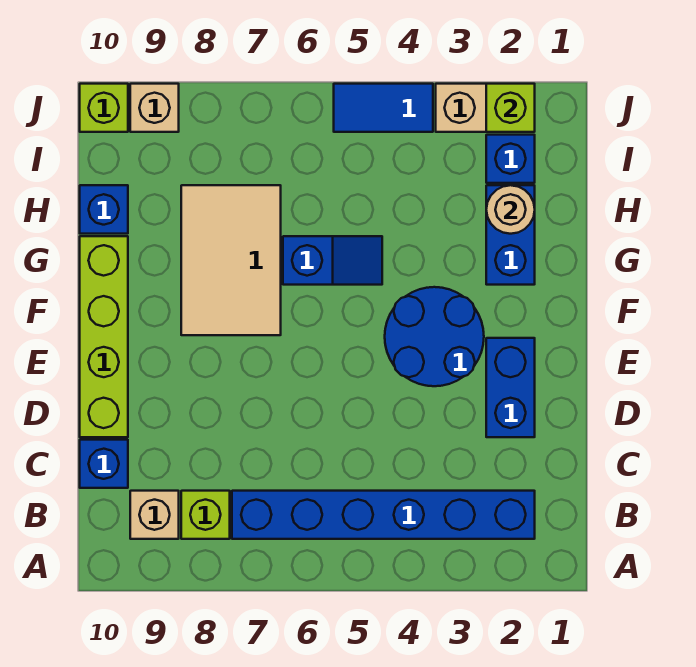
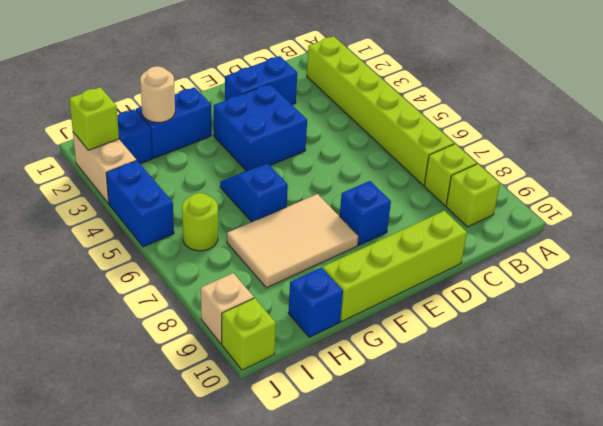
blue brick B2:B7 level 1 -> lime brick B2:B7 level 1
tan brick B9 level 1 -> lime brick B9 level 1
blue brick C10 level 1 -> blue brick E8 level 1
blue round brick E3:F4 level 1 -> blue brick E3:F4 level 1
none -> lime round brick I6 level 1
blue tile J4:J5 level 1 -> blue brick J4:J5 level 1

